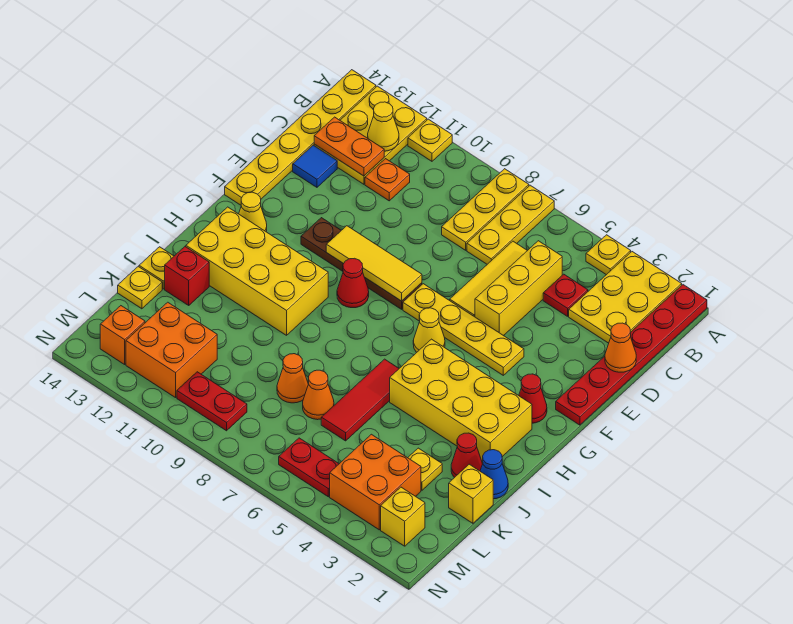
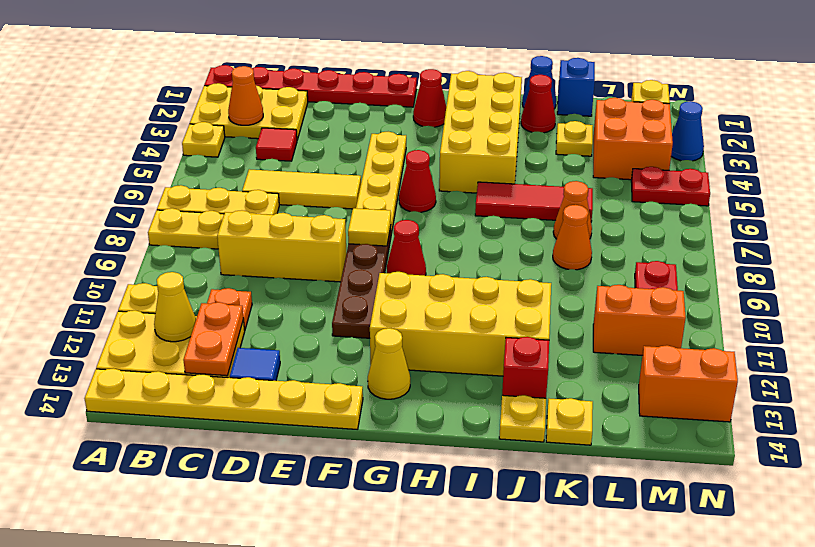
red plate C4 level 1 -> red tile C4 level 1
yellow brick C5:E5 level 1 -> yellow brick C9:E9 level 1
orange cone D1 level 2 -> orange cone B3 level 2
yellow tile F8:F10 level 2 -> yellow tile F8 level 2
yellow cone G6 level 1 -> red cone G6 level 1
yellow brick H10:I13 level 1 -> yellow brick G11:J12 level 1
yellow brick K1 level 1 -> blue brick K1 level 1
orange brick L11:M12 level 1 -> orange brick L11:M11 level 1
red plate M5:M6 level 1 -> red plate M5:N5 level 1
orange brick M13 level 1 -> orange brick M13:N13 level 1
none -> blue cone N3 level 1

